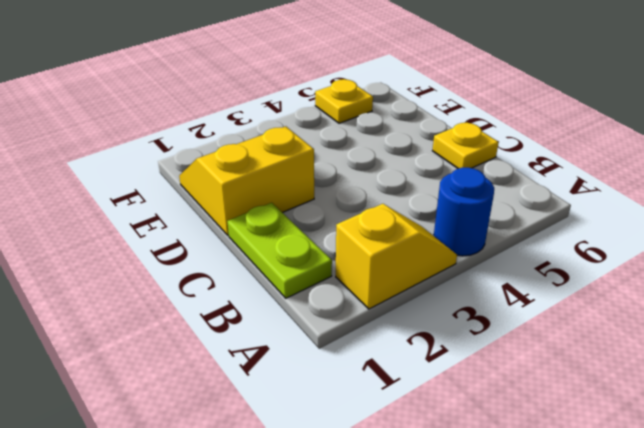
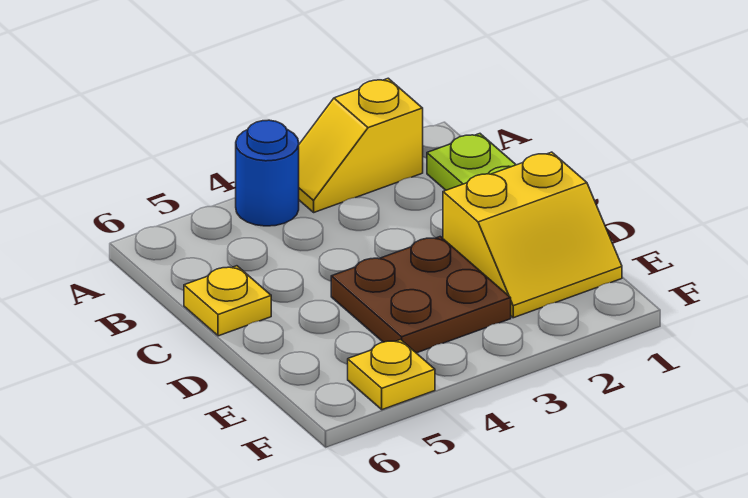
none -> brown plate D3:E4 level 1

